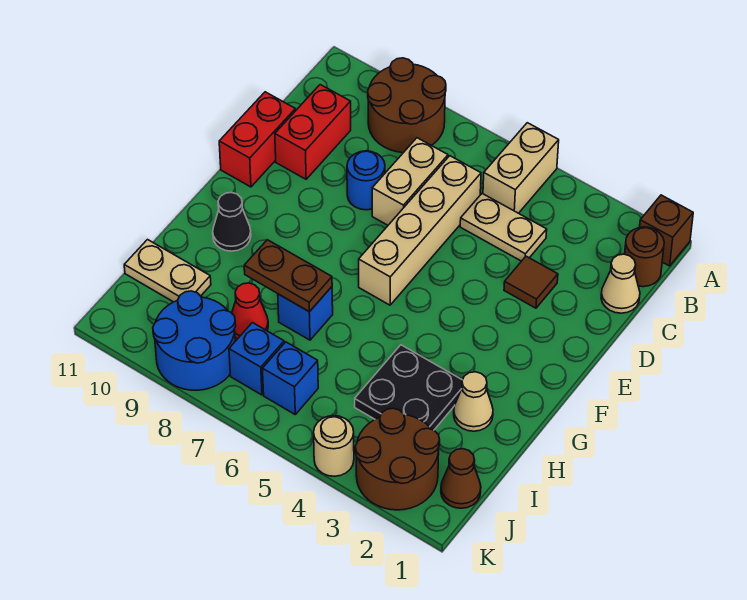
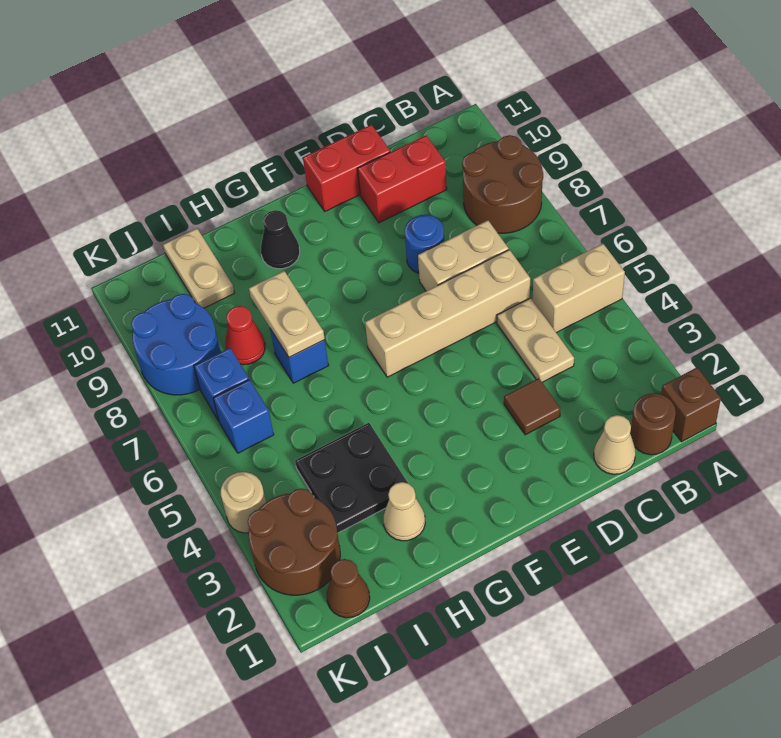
brown plate H7:H8 level 2 -> tan plate H7:H8 level 2

